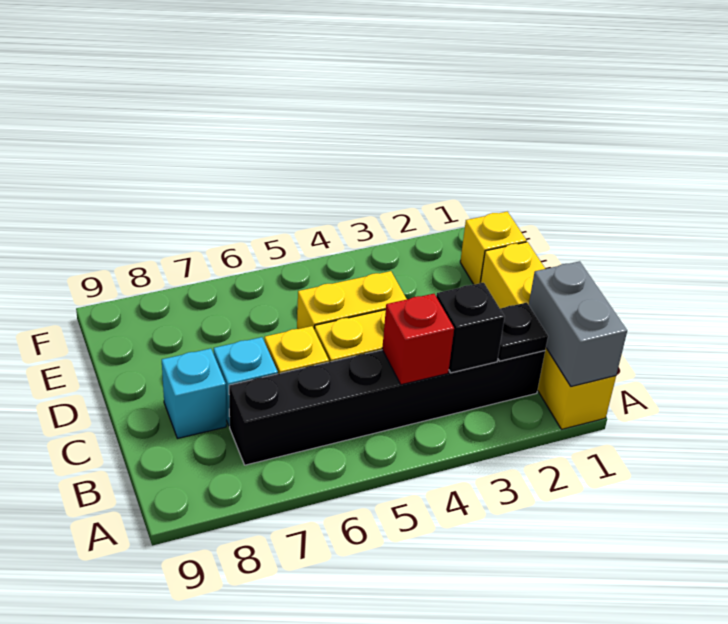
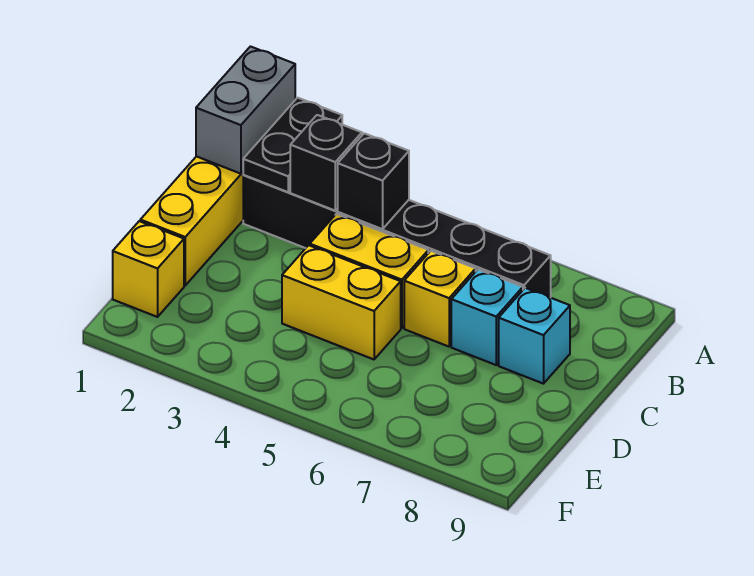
black plate B2 level 2 -> black plate A2:B2 level 2
red brick B4 level 2 -> black brick B4 level 2

